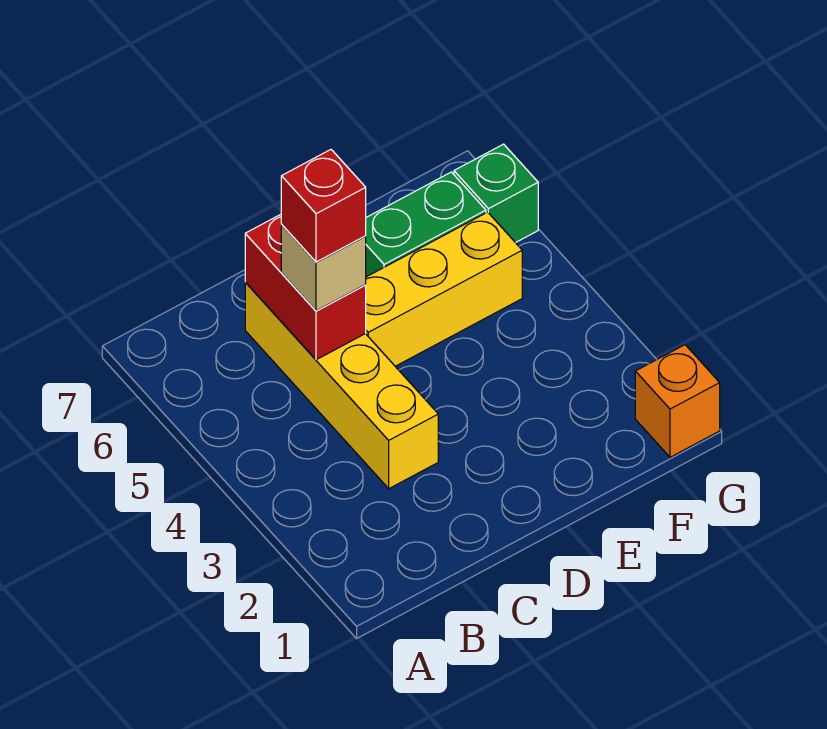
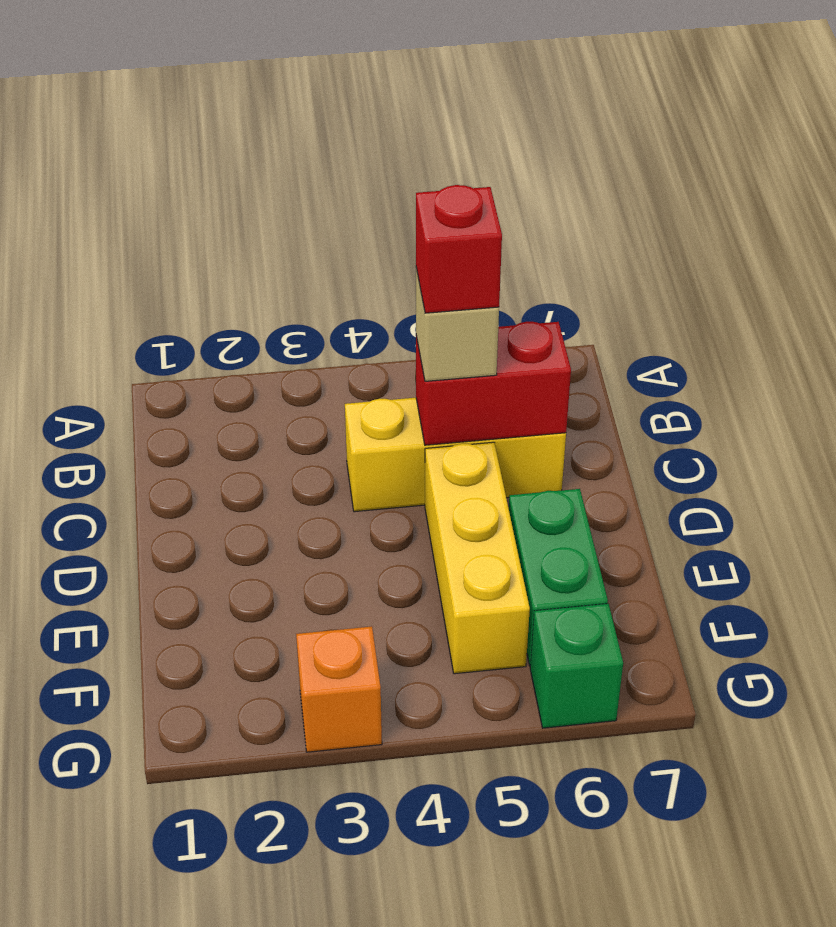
yellow brick C3:C6 level 1 -> yellow brick C4:C6 level 1
orange brick G1 level 1 -> orange brick G3 level 1

